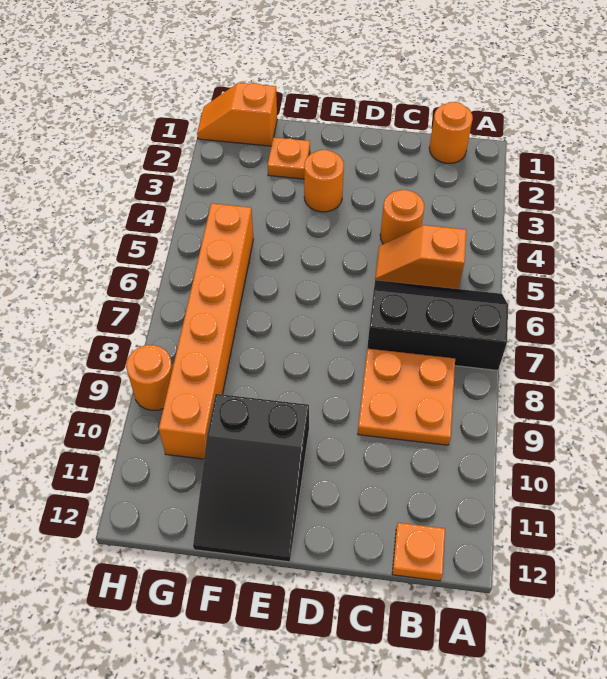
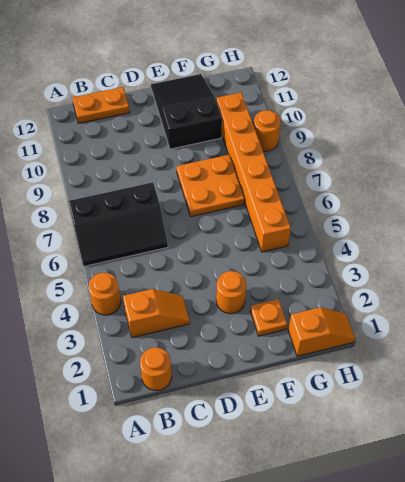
orange slope B5:C5 level 1 top B -> orange slope B3:C3 level 1 top B
orange plate B8:C9 level 1 -> orange plate E7:F8 level 1
orange plate B12 level 1 -> orange plate B12:C12 level 1
orange round brick C4 level 1 -> orange round brick A4 level 1

